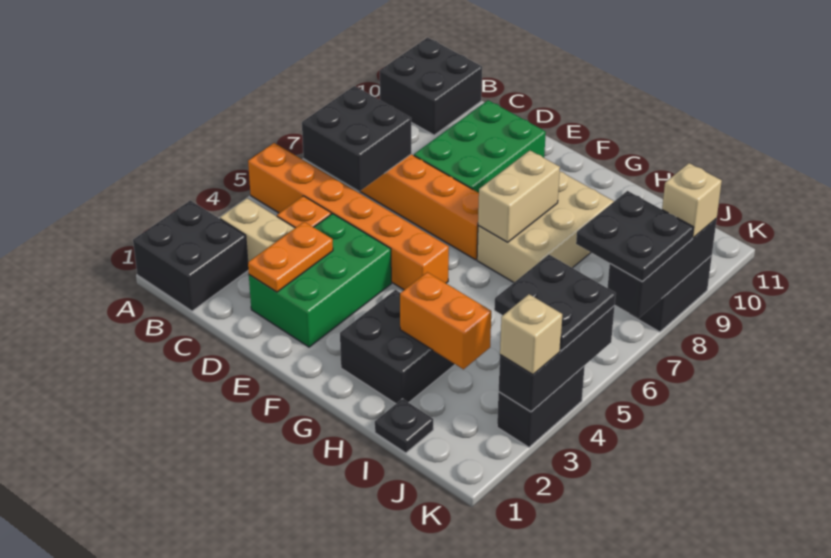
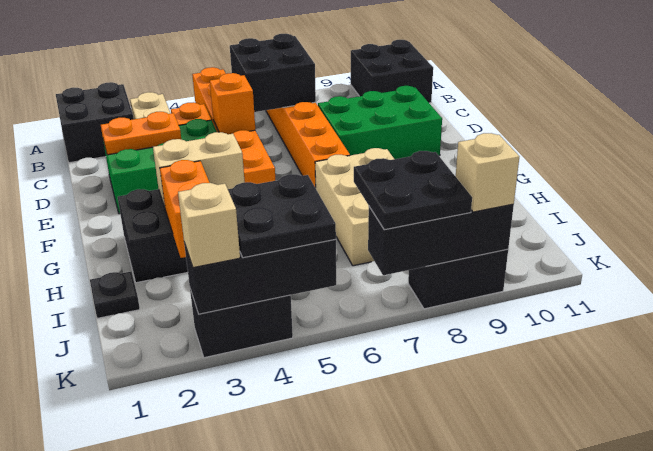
none -> orange brick D5 level 2
tan brick G7:H9 level 1 -> tan brick G7:I8 level 1
tan brick G7:G8 level 2 -> tan brick G3:G4 level 2

